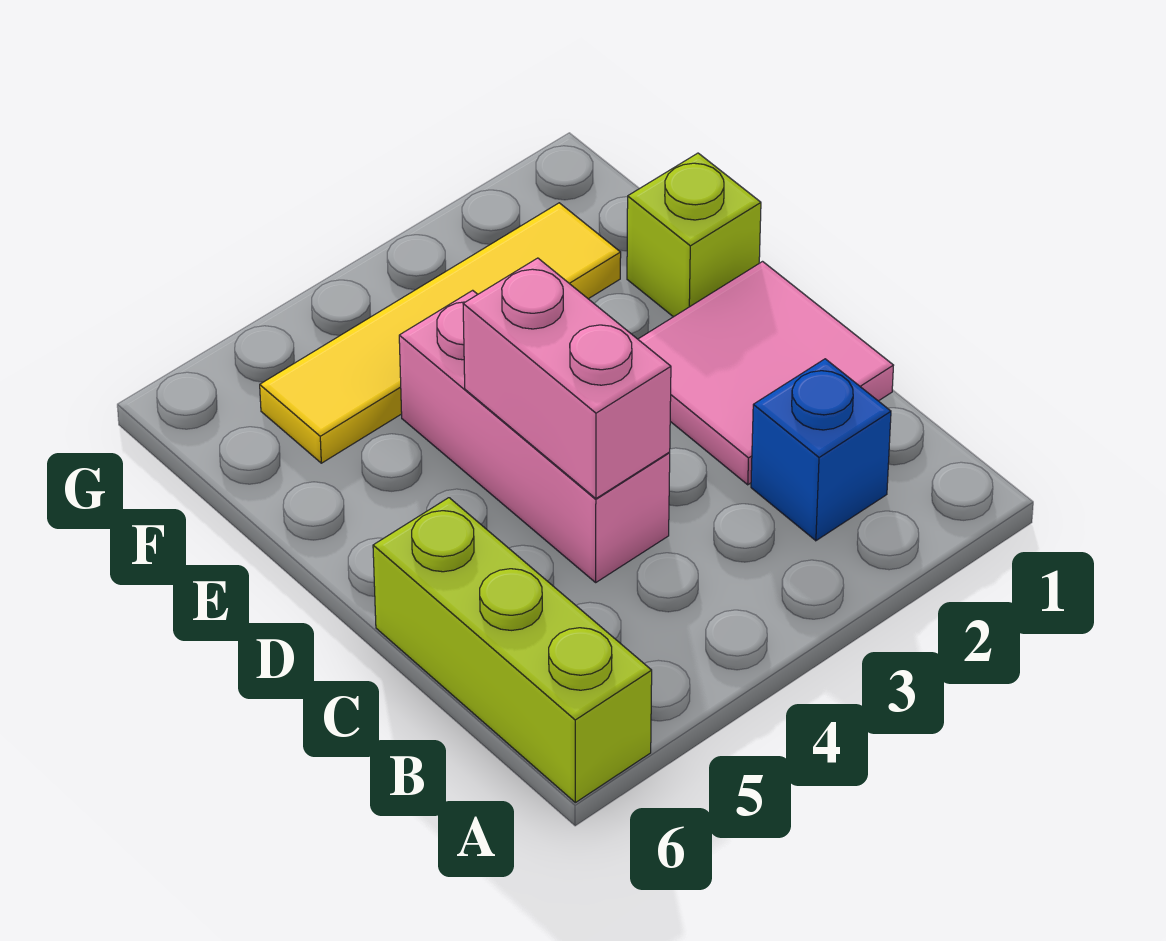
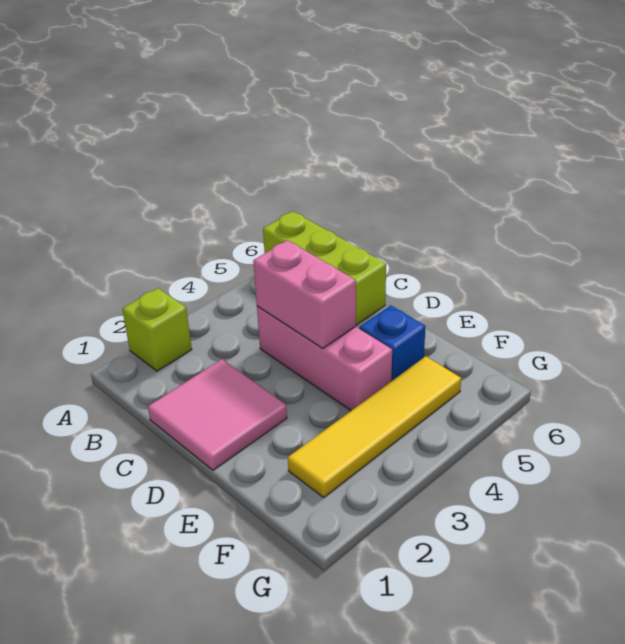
blue brick B2 level 1 -> blue brick E5 level 1
lime brick E1 level 1 -> lime brick A2 level 1

